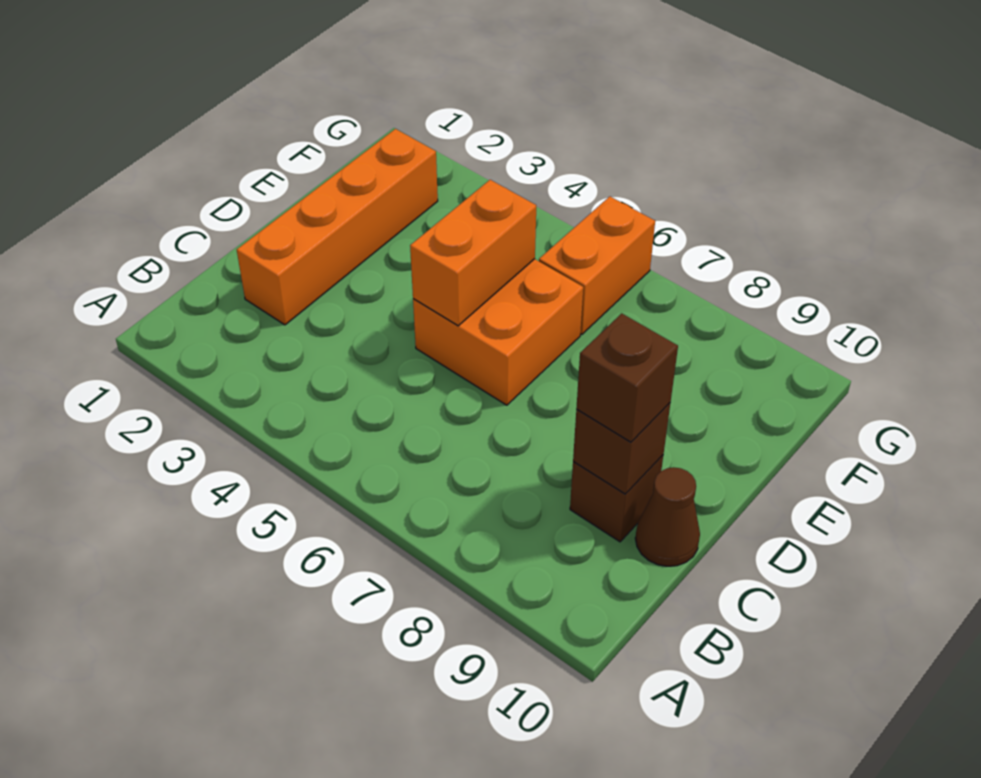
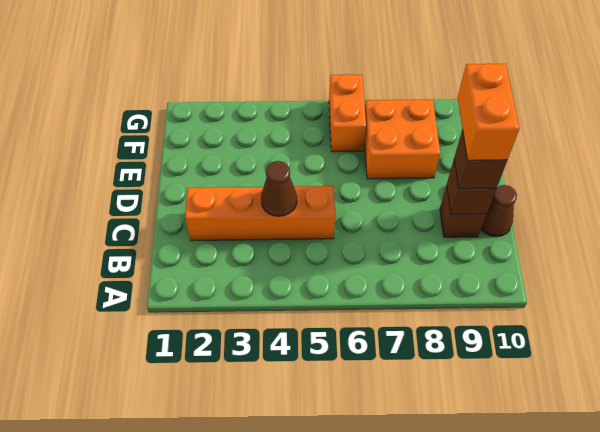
orange brick C2:F2 level 1 -> orange brick C2:C5 level 1
none -> brown cone C4 level 2
orange brick D5:E6 level 1 -> orange brick E7:F8 level 1
orange brick D5:E5 level 2 -> orange brick C9:D9 level 4

